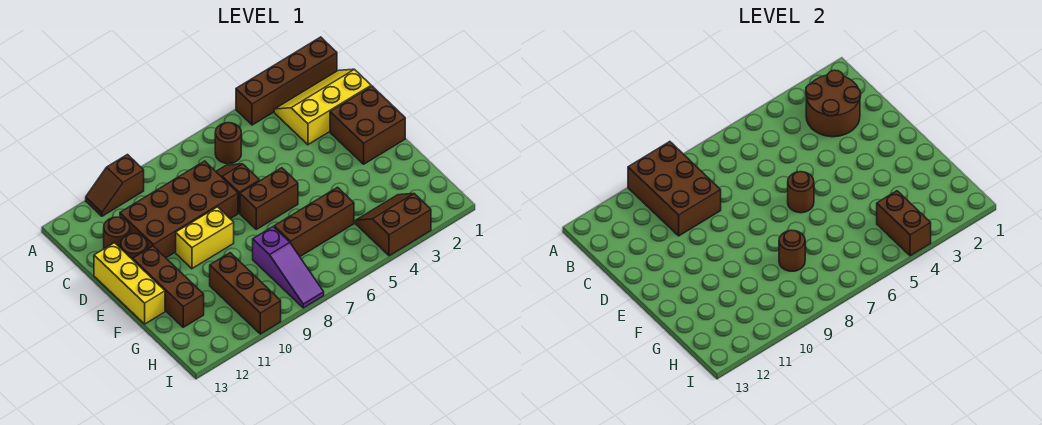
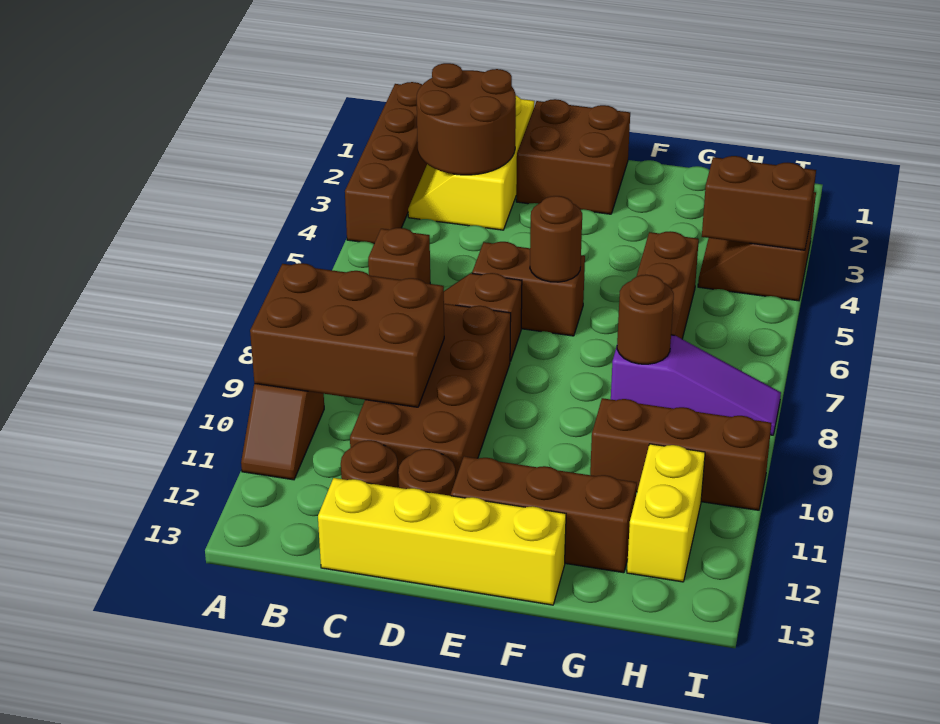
brown round brick B6 level 1 -> brown brick B6 level 1
yellow brick D13:F13 level 1 -> yellow brick C13:F13 level 1
brown brick E6:E7 level 1 -> brown brick D6:E6 level 1
yellow brick E9:E10 level 1 -> yellow brick H11:H12 level 1

